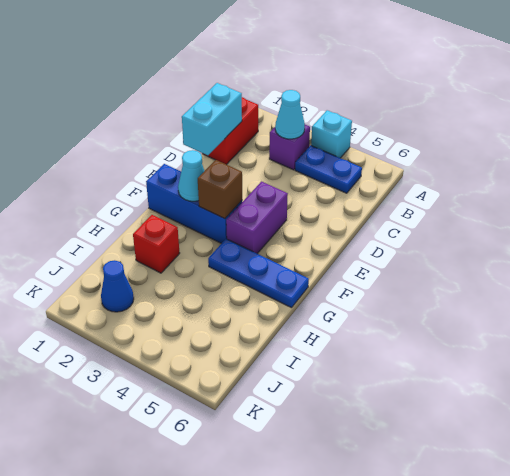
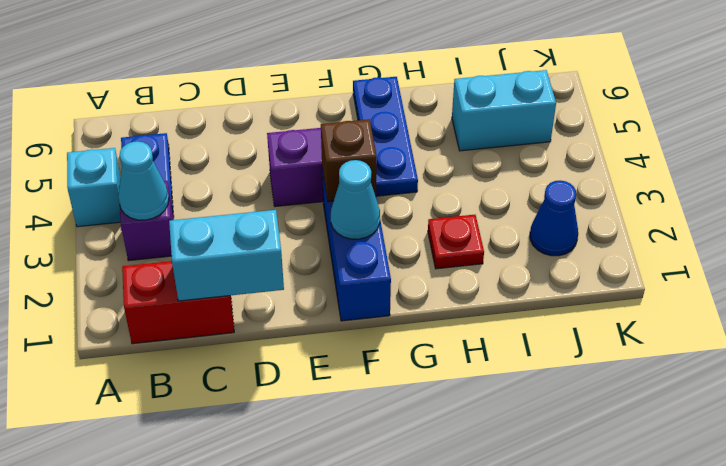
red brick H2 level 1 -> red plate H2 level 1
none -> cyan brick I5:J5 level 1

